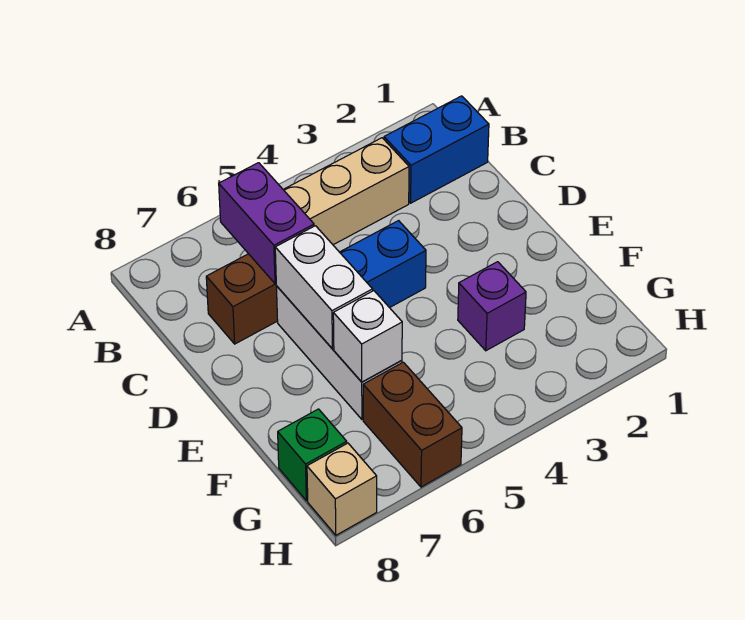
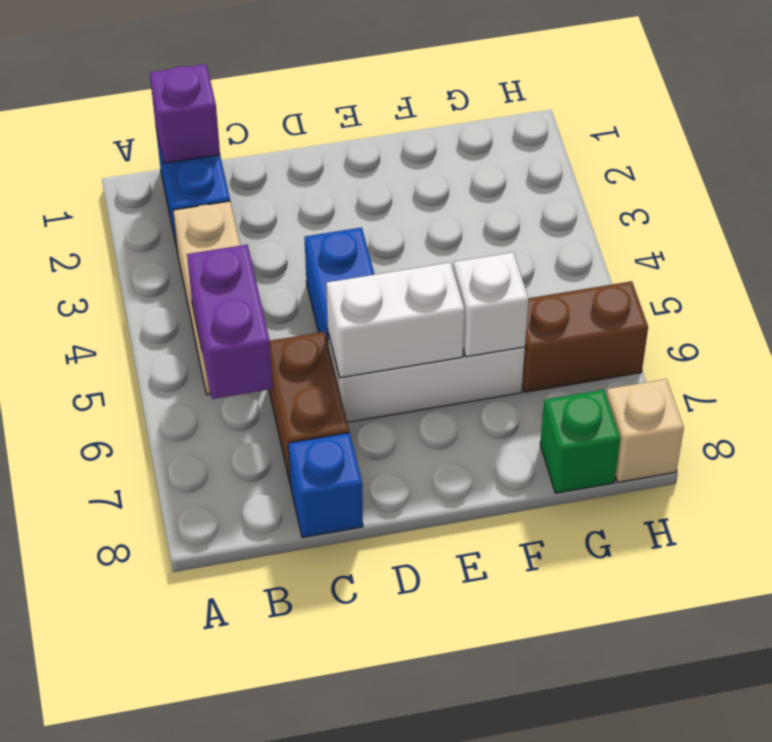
purple brick B6:C6 level 2 -> purple brick B5:B6 level 2
none -> blue brick C8 level 1
purple brick F3 level 1 -> purple brick B1 level 2

